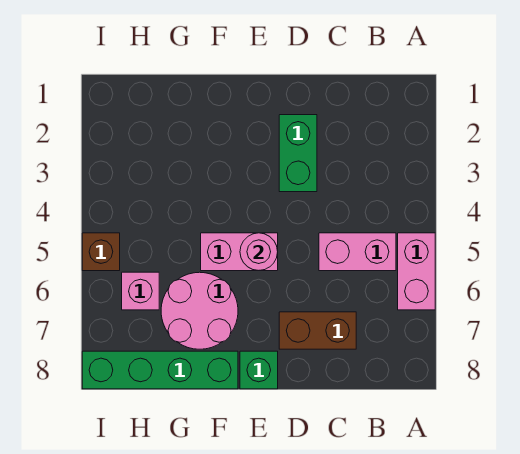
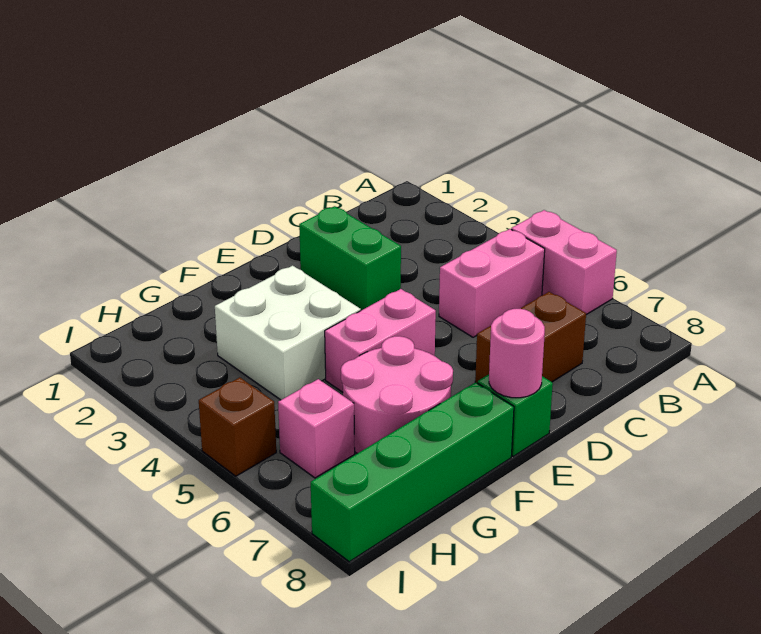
pink round brick E5 level 2 -> pink round brick E8 level 2
none -> white brick F3:G4 level 1

